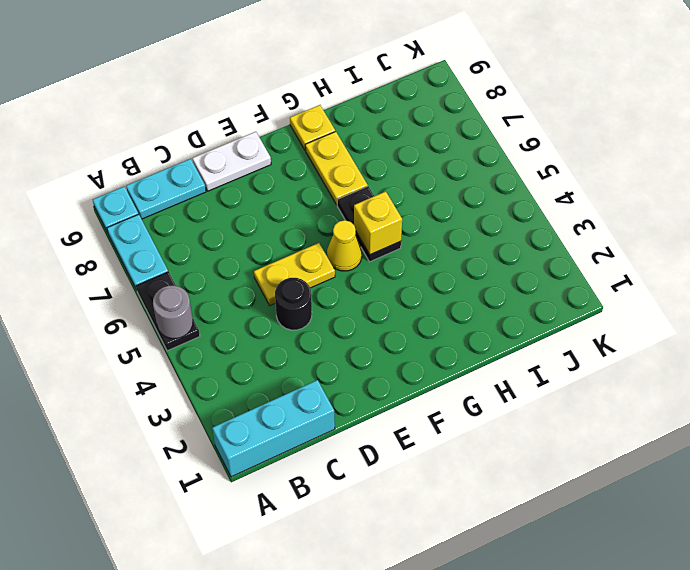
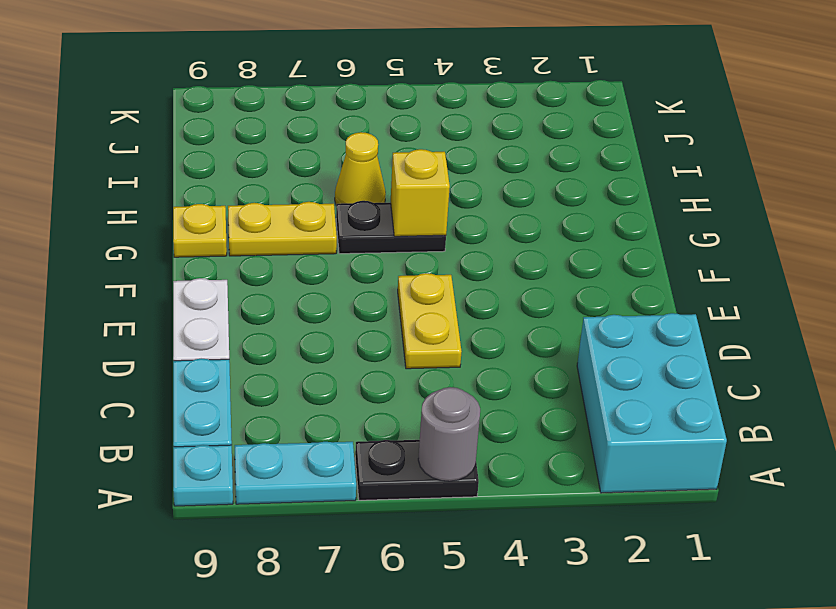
cyan brick A1:C1 level 1 -> cyan brick A1:C2 level 1
black round brick D4 level 1 -> none
yellow cone F5 level 1 -> yellow cone H6 level 1

